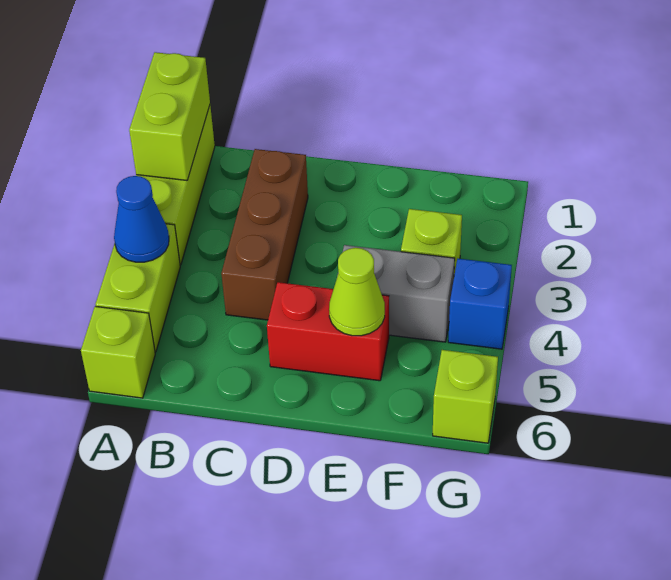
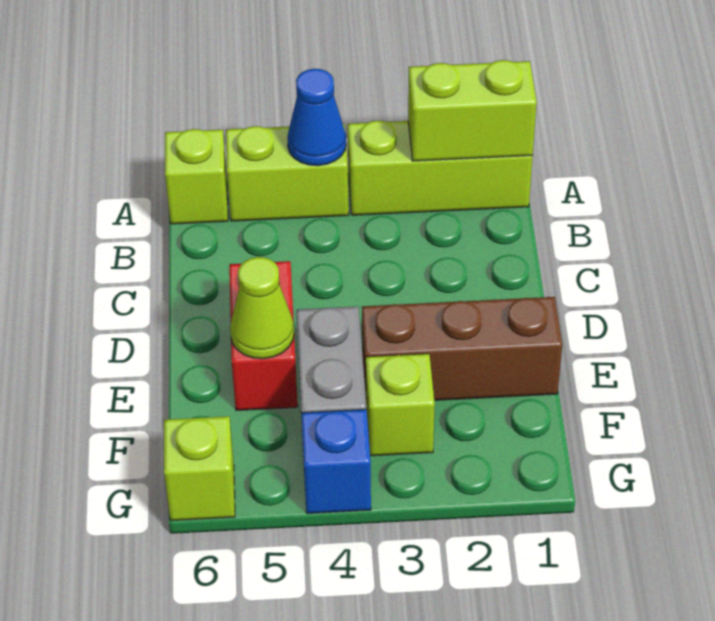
brown brick C2:C4 level 1 -> brown brick E1:E3 level 1

